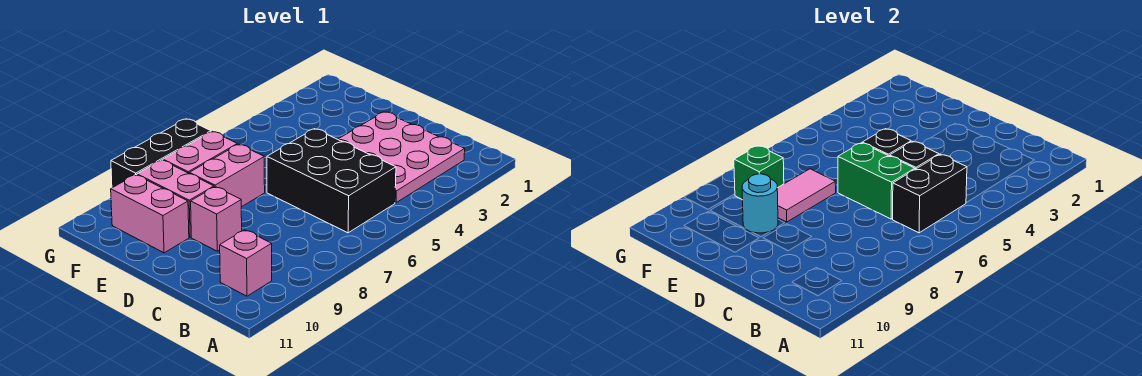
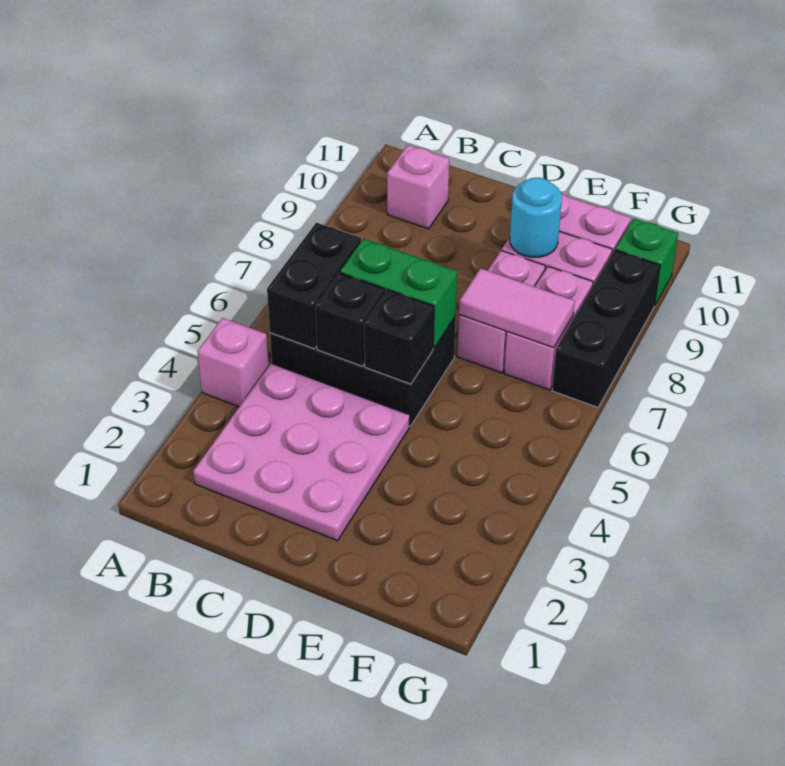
pink brick D9 level 1 -> pink brick A4 level 1
pink tile E7:E8 level 2 -> pink tile E7:F7 level 2
green brick F8 level 2 -> green brick G10 level 1

